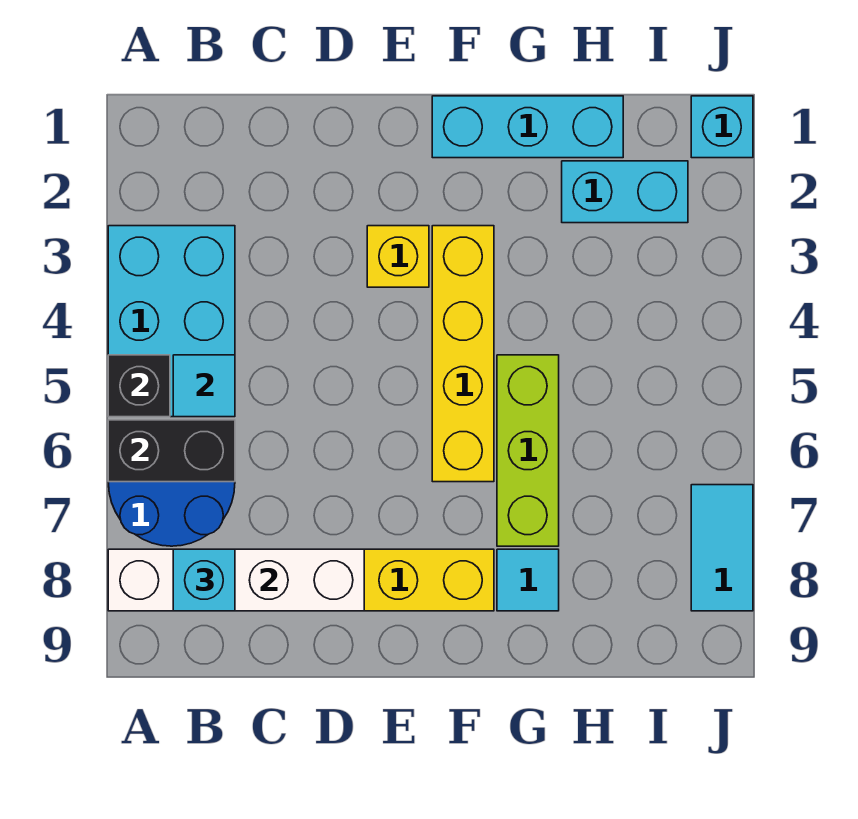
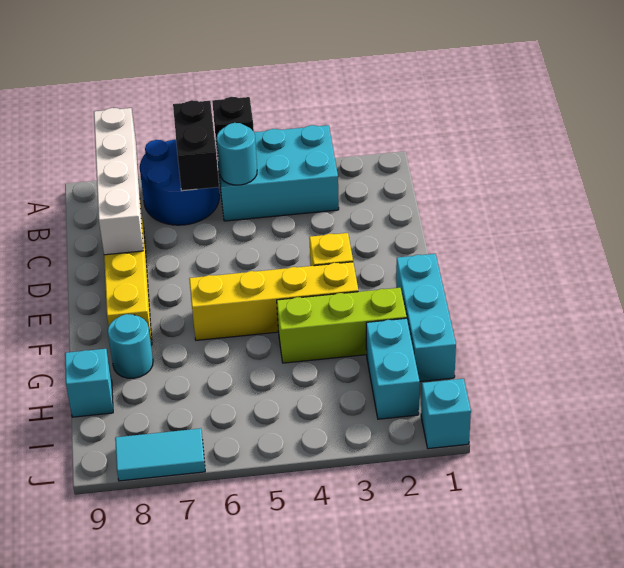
cyan tile B5 level 2 -> cyan round brick B5 level 2
cyan brick B8 level 3 -> cyan brick H9 level 1
lime brick G5:G7 level 1 -> lime brick G2:G4 level 1
cyan tile G8 level 1 -> cyan round brick G8 level 1

